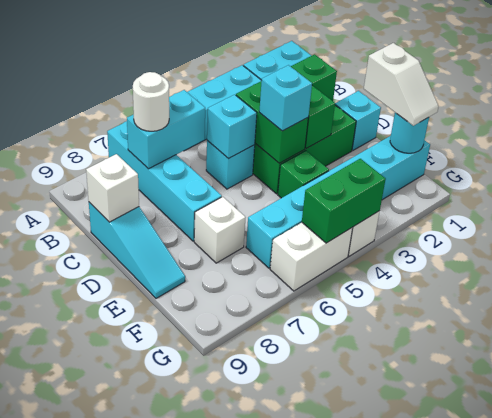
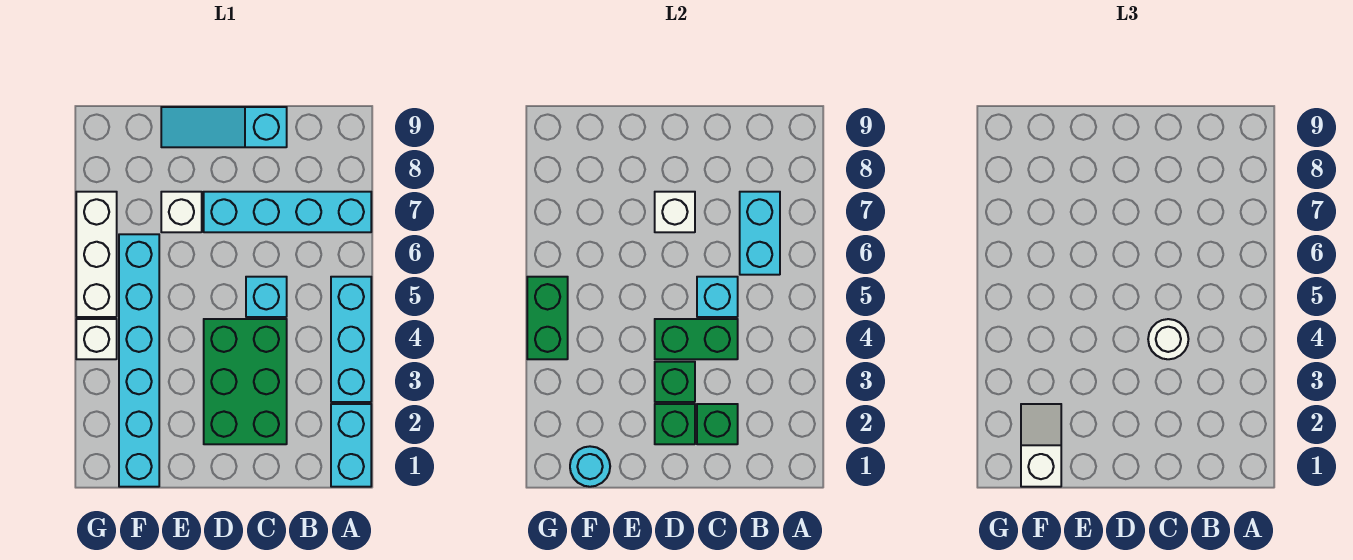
white round brick B7 level 3 -> white round brick C4 level 3
white brick C9 level 2 -> white brick D7 level 2
cyan brick D1 level 1 -> none
cyan brick D4 level 3 -> none
white slope E1:F1 level 3 top E -> white slope F1:F2 level 3 top 1
green brick E4 level 1 -> green brick D2 level 2
white brick G5:G6 level 1 -> white brick G5:G7 level 1

